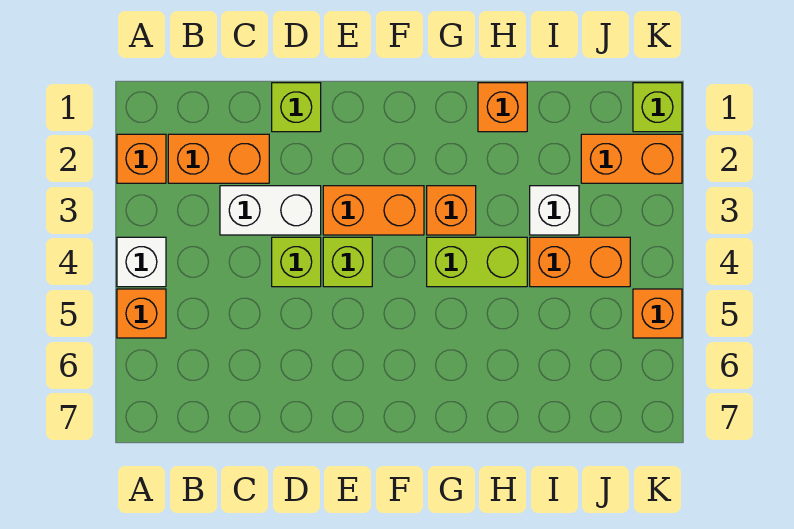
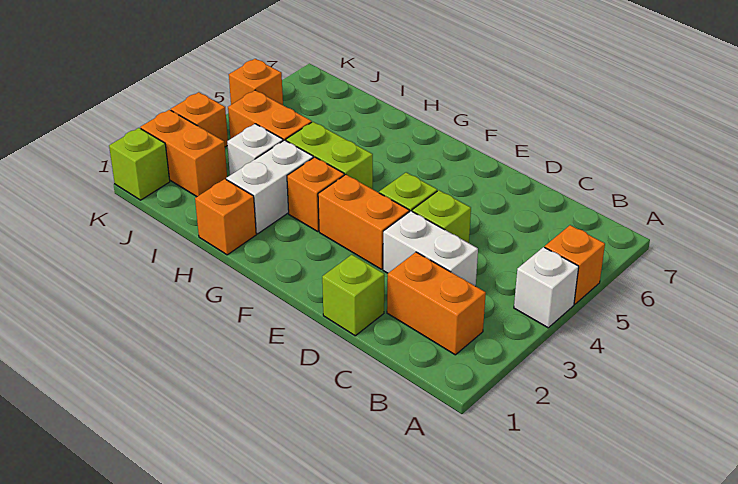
orange brick A2 level 1 -> orange brick K3 level 1
none -> white brick H2:H3 level 1

